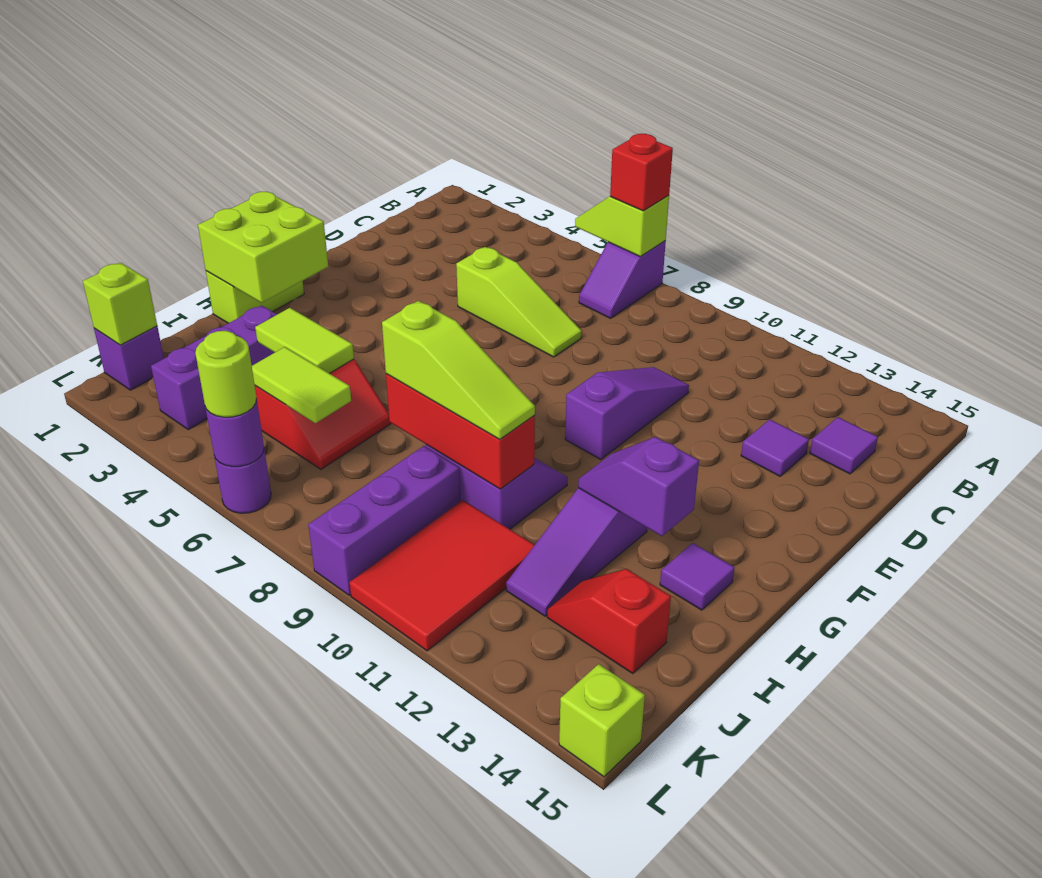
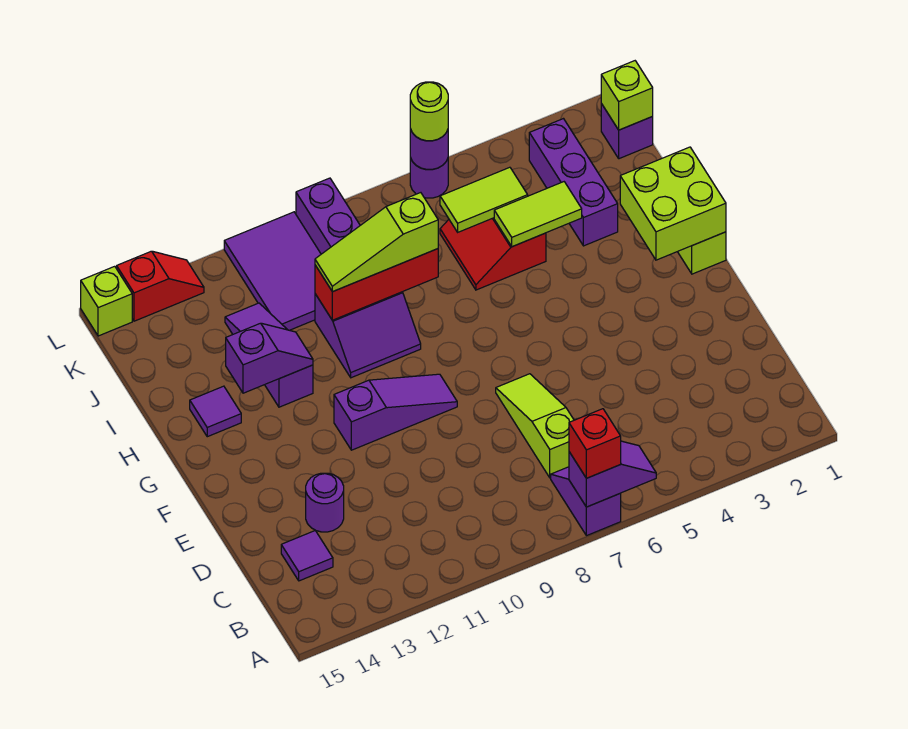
lime slope A6:A7 level 2 top 7 -> purple slope A6:A7 level 2 top 7
lime slope D5:D7 level 1 top 5 -> lime slope C7:E7 level 1 top C
purple slope D10:F10 level 1 top F -> purple slope F9:F11 level 1 top 11
purple tile D13 level 1 -> purple round brick D13 level 1
red tile J10:L11 level 1 -> purple tile J10:L11 level 1
red slope J13:J14 level 1 top 14 -> red slope L13:L14 level 1 top 14

